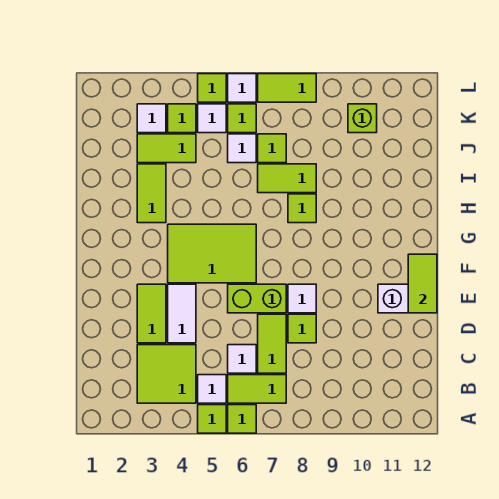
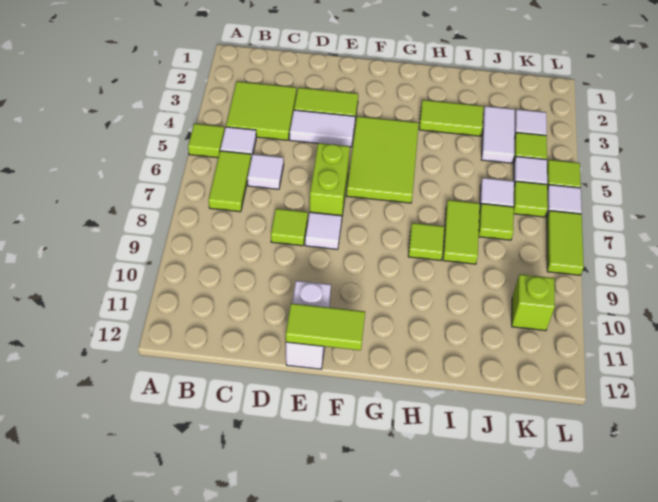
lime tile A6 level 1 -> none
lime tile C7:D7 level 1 -> none
lime tile J3:J4 level 1 -> white tile J3:J4 level 1

